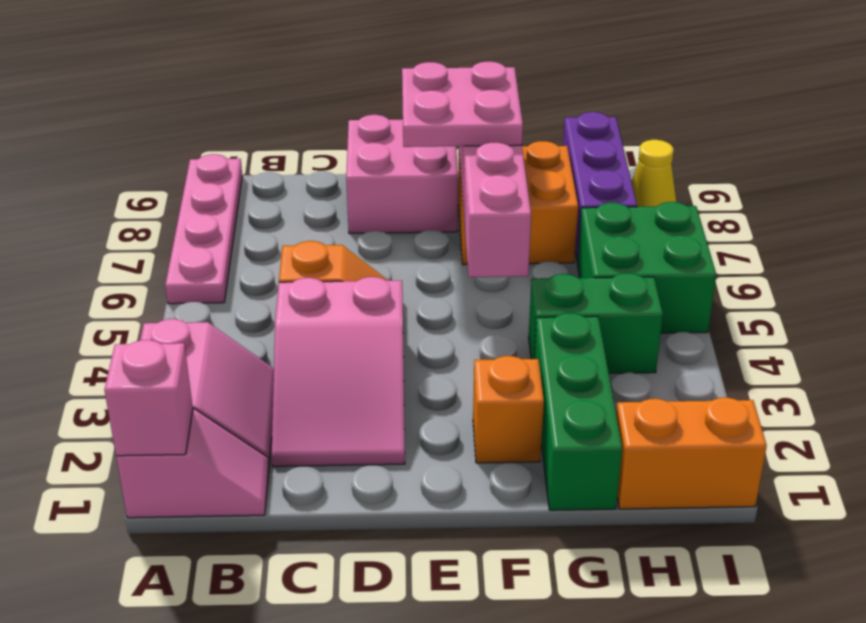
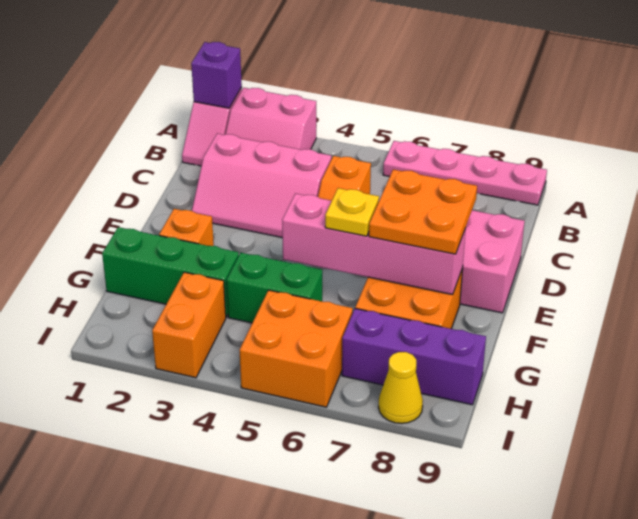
pink brick A1 level 2 -> purple brick A1 level 2
pink slope C2:D4 level 1 top 4 -> pink slope C2:D4 level 1 top C
pink plate E7:F8 level 3 -> orange plate E7:F8 level 3
none -> yellow plate F6 level 3
green brick G4:H4 level 1 -> green brick G4:G5 level 1
orange brick H1:I1 level 1 -> orange brick H3:I3 level 1
green brick H5:I6 level 1 -> orange brick H5:I6 level 1

